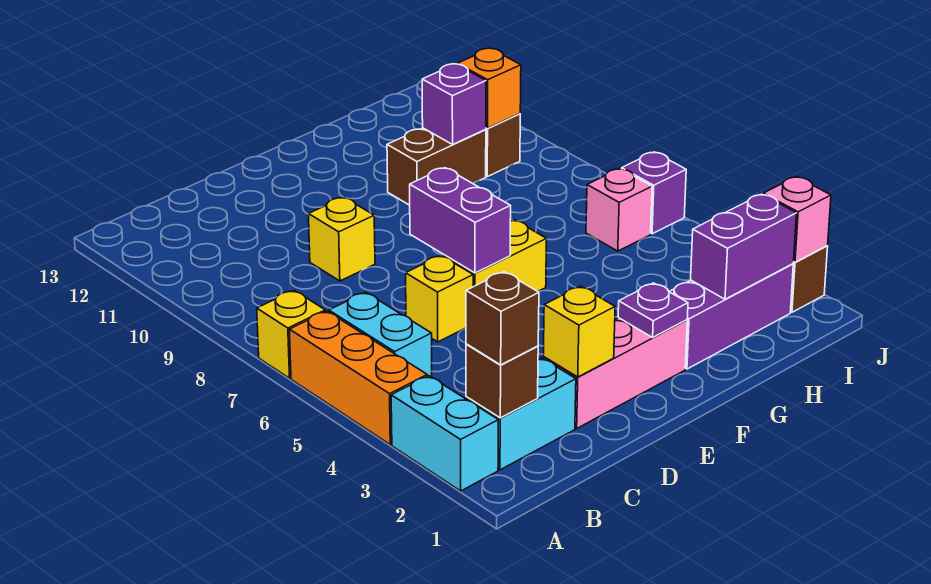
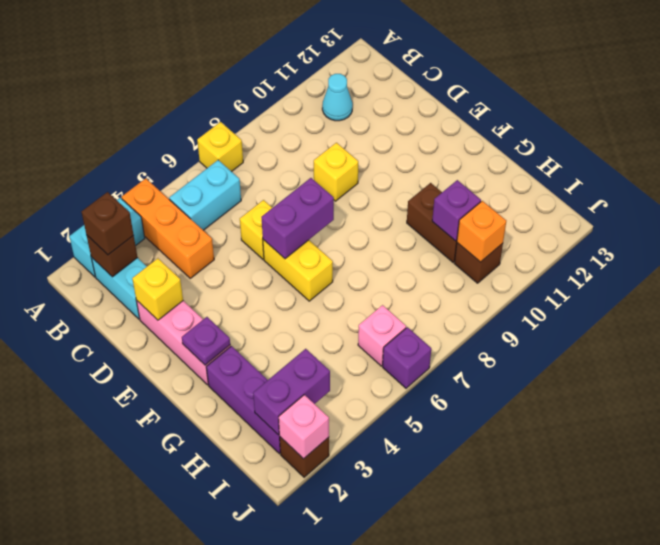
orange brick A4:A6 level 1 -> orange brick A4:C4 level 1
none -> cyan cone B11 level 1
purple brick H2:I2 level 2 -> purple brick I2:I3 level 2

